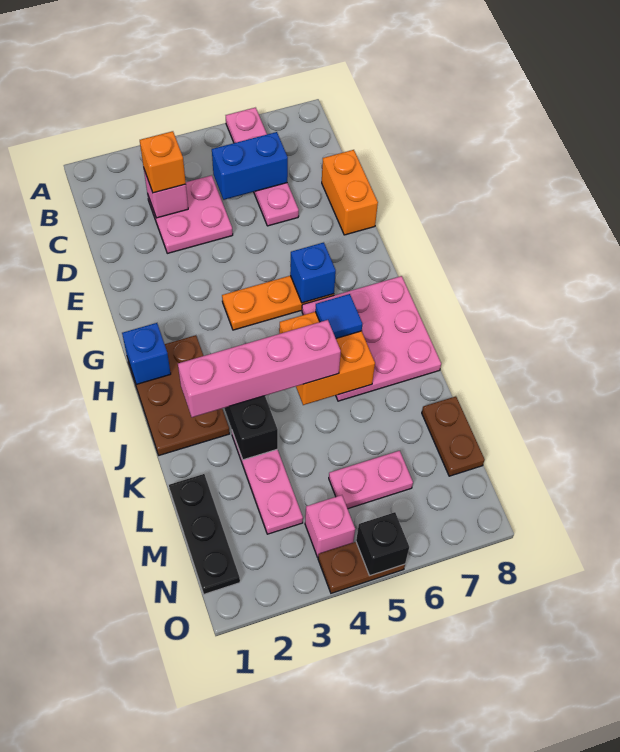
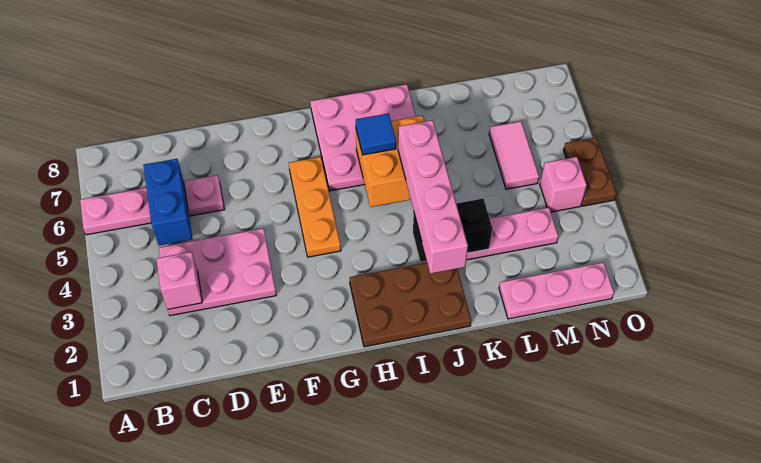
pink plate C3:D4 level 1 -> pink plate C3:E4 level 1
orange brick C3 level 3 -> none
orange brick D8:E8 level 1 -> none
blue brick G6 level 2 -> none
blue brick H1 level 2 -> none
black plate L1:N1 level 1 -> pink plate L1:N1 level 1
brown plate L8:M8 level 1 -> none
pink plate M5:M6 level 1 -> pink tile M5:M6 level 1
black brick O5 level 2 -> none

